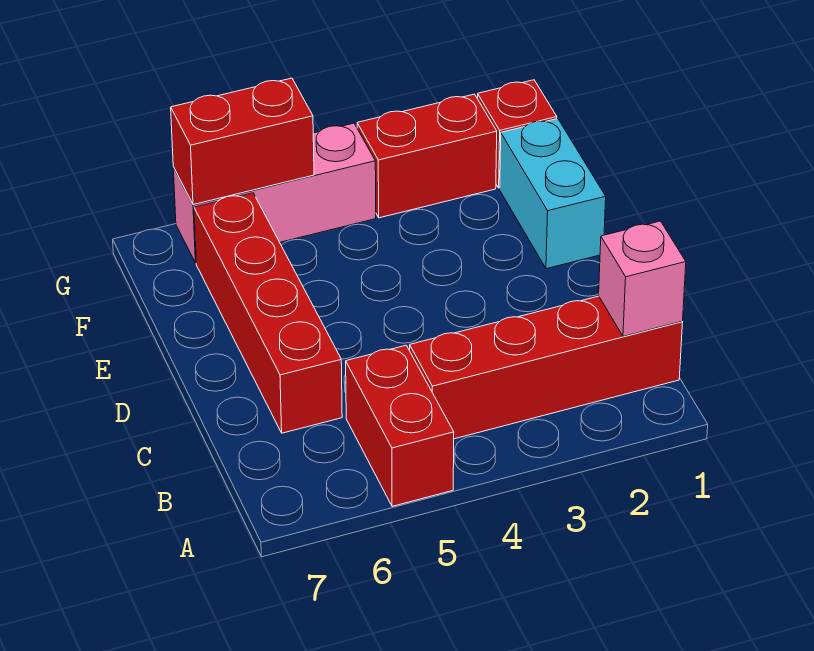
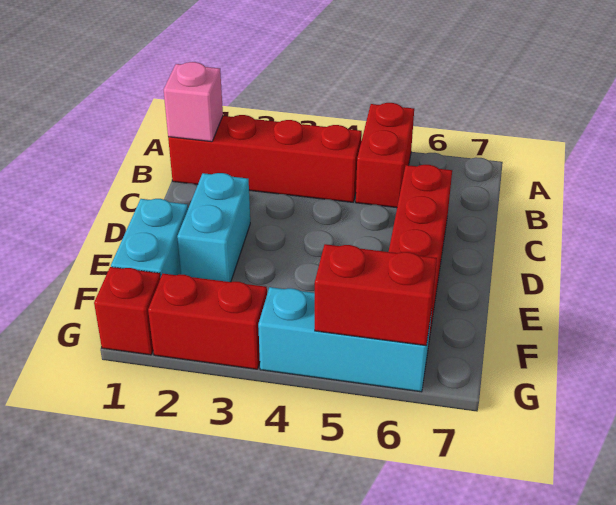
none -> cyan brick D2:E2 level 1
pink brick G4:G6 level 1 -> cyan brick G4:G6 level 1

